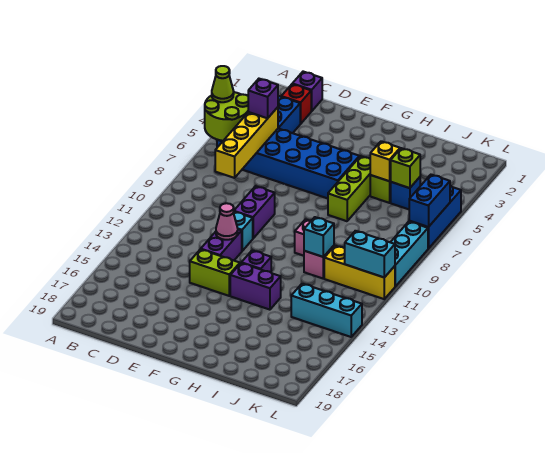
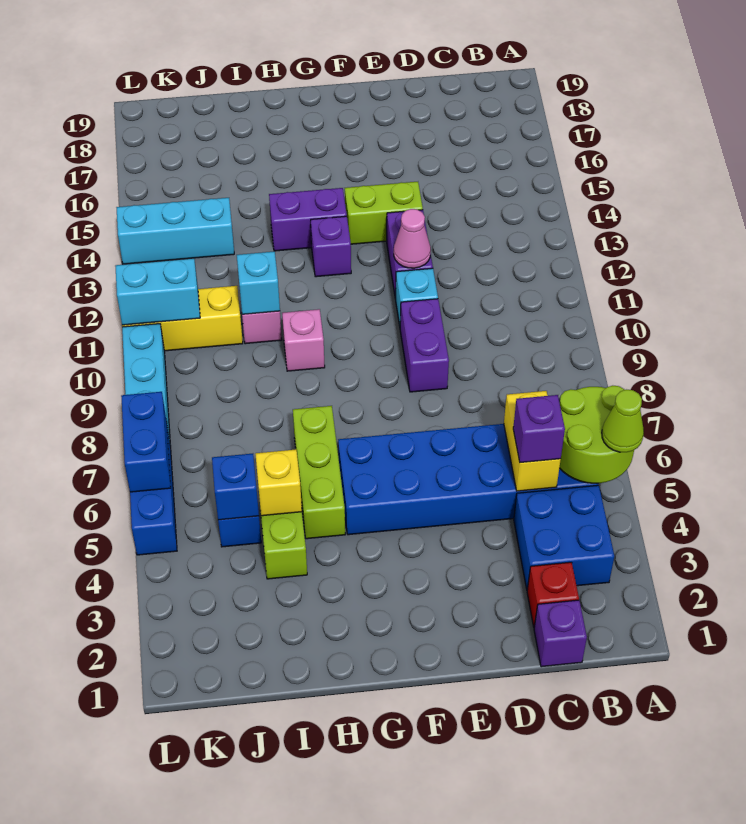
yellow brick C5:C8 level 2 -> yellow brick C5:C6 level 2
lime brick J5 level 2 -> blue brick J5 level 2

